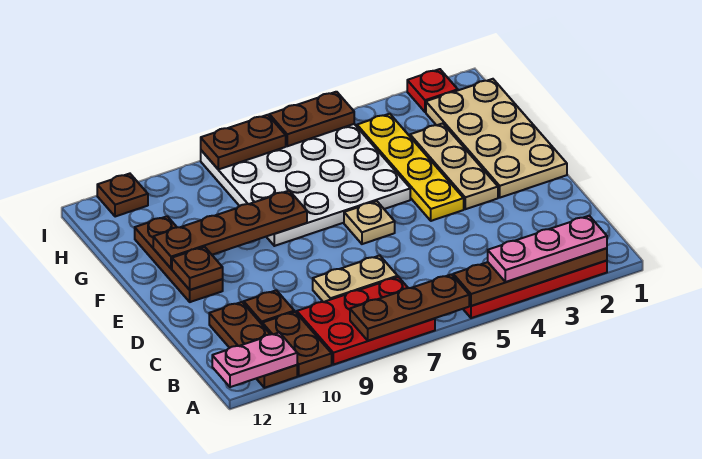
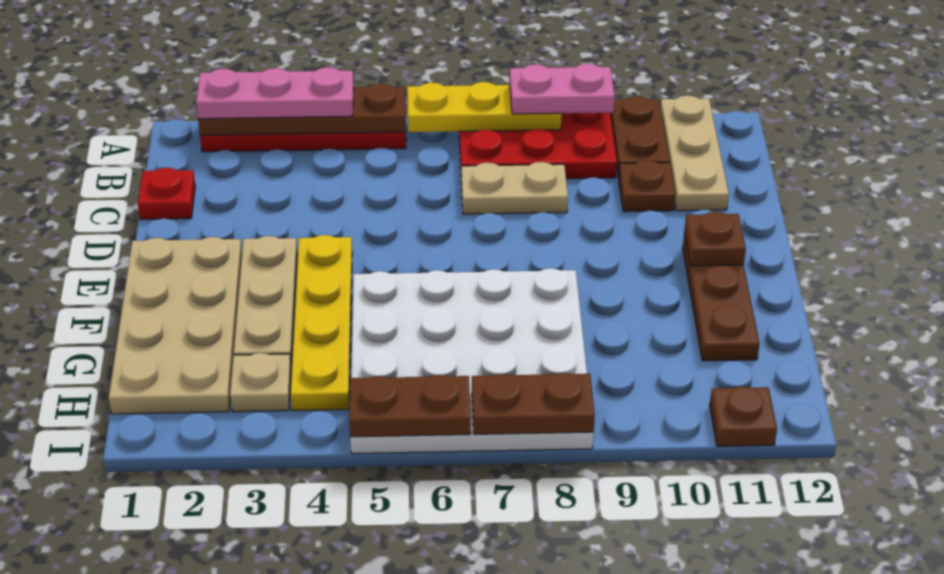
brown plate A6:A8 level 2 -> yellow plate A6:A8 level 2
brown plate A11:C11 level 1 -> tan plate A11:C11 level 1
pink plate A11:A12 level 2 -> pink plate A8:A9 level 3
tan plate E6 level 1 -> tan plate H3 level 1
brown plate F8:F11 level 2 -> none
red plate I2 level 1 -> red plate C1 level 1

